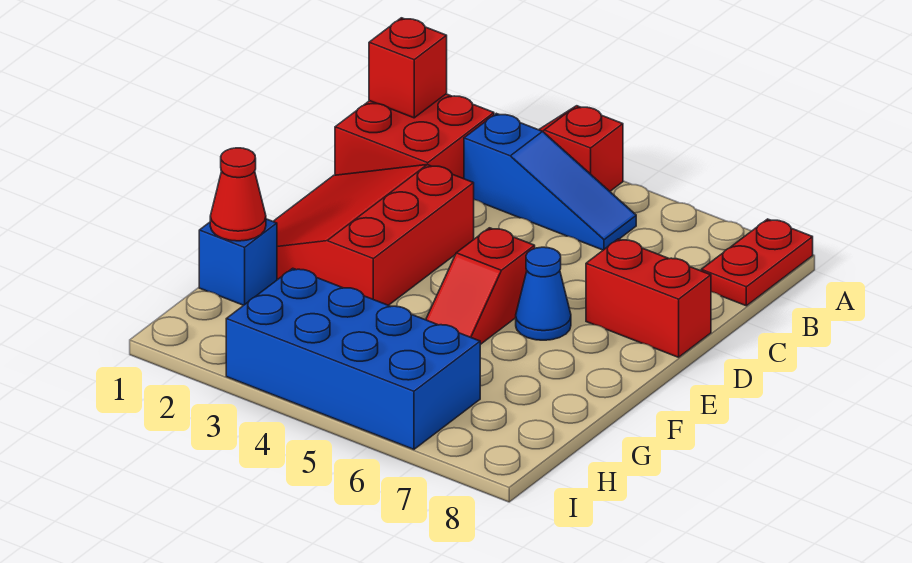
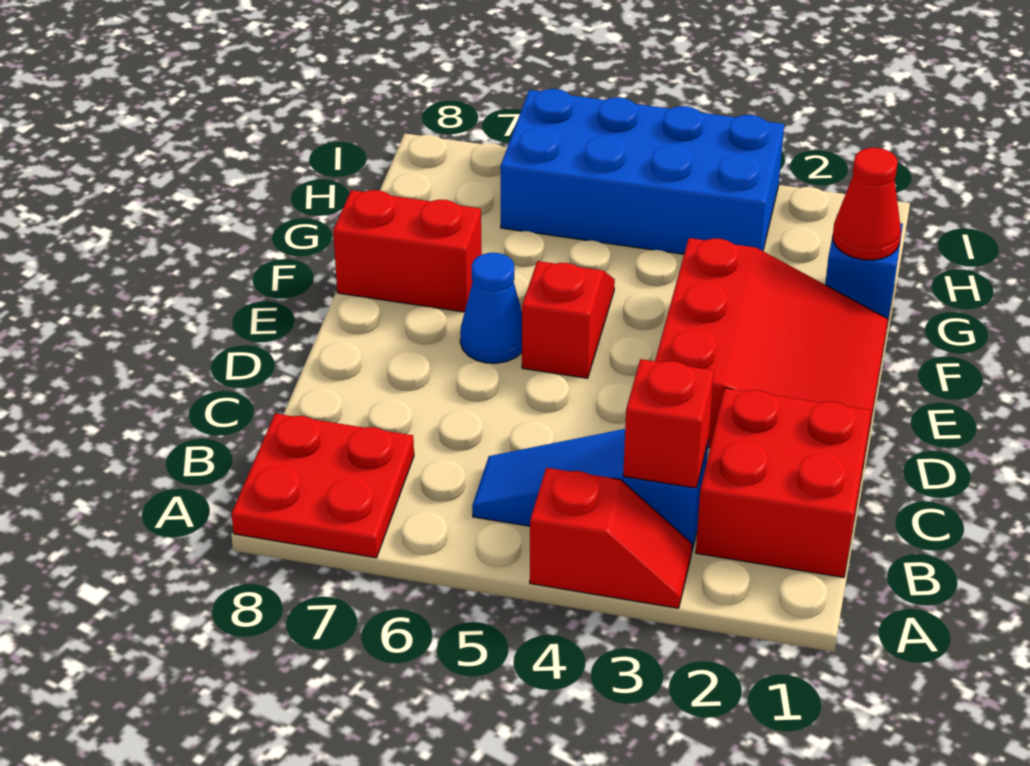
red plate A8:B8 level 1 -> red plate A7:B8 level 1
red brick B1 level 2 -> red brick B3 level 2
red brick D7:D8 level 1 -> red brick F7:F8 level 1

